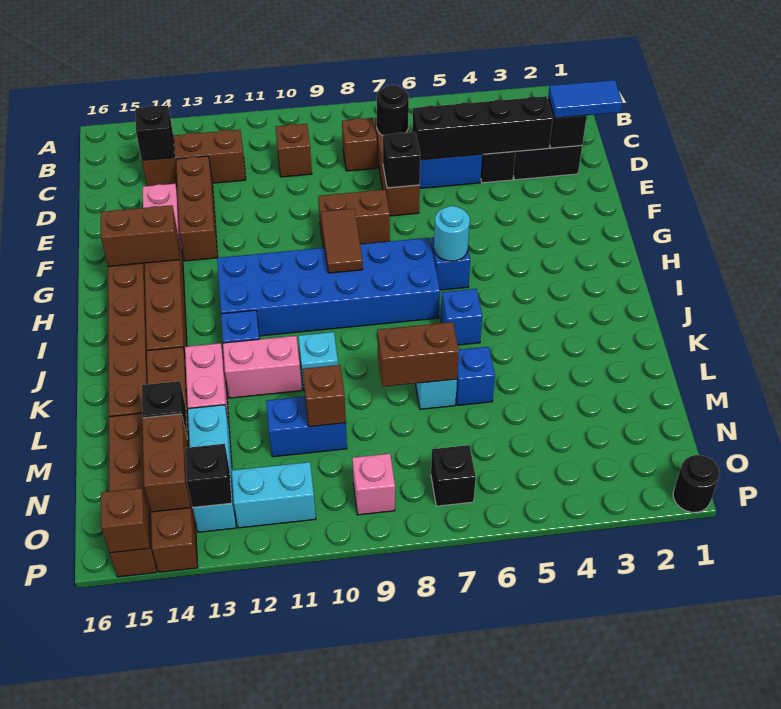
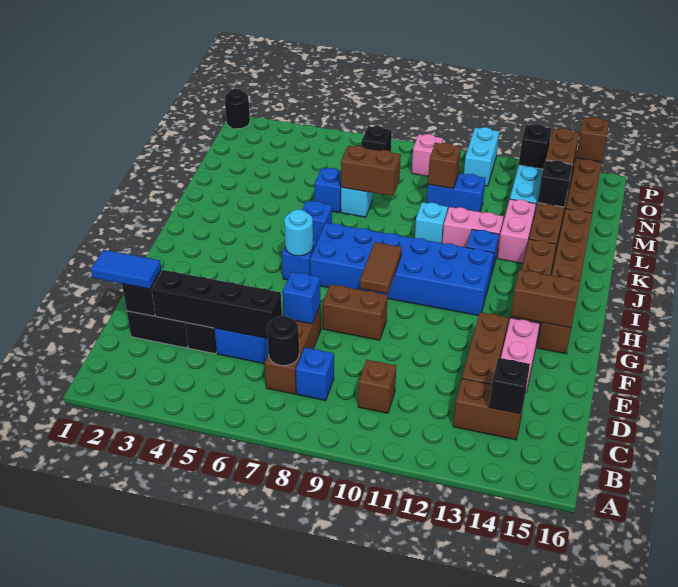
brown brick C8 level 1 -> blue brick C8 level 1
brown brick C12:C14 level 1 -> brown brick C13:C14 level 1
black brick E7 level 2 -> blue brick E7 level 2
cyan brick O11:O12 level 1 -> cyan brick O11:P11 level 1

